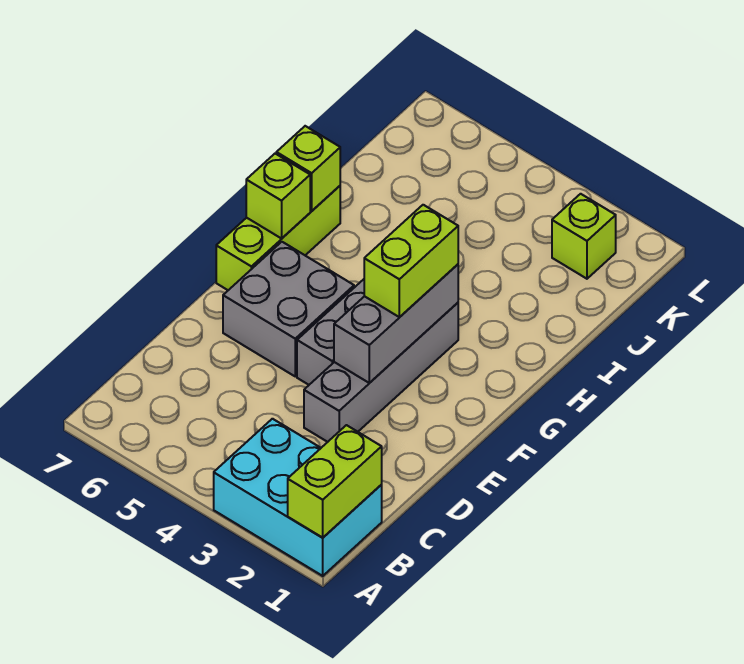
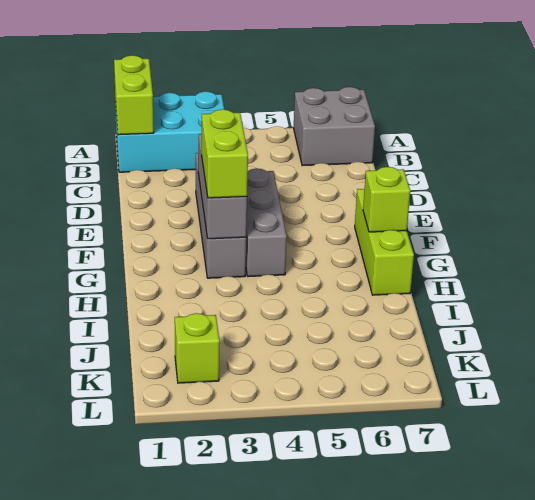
grey brick E5:F6 level 1 -> grey brick A6:B7 level 1
lime brick H7 level 2 -> none

